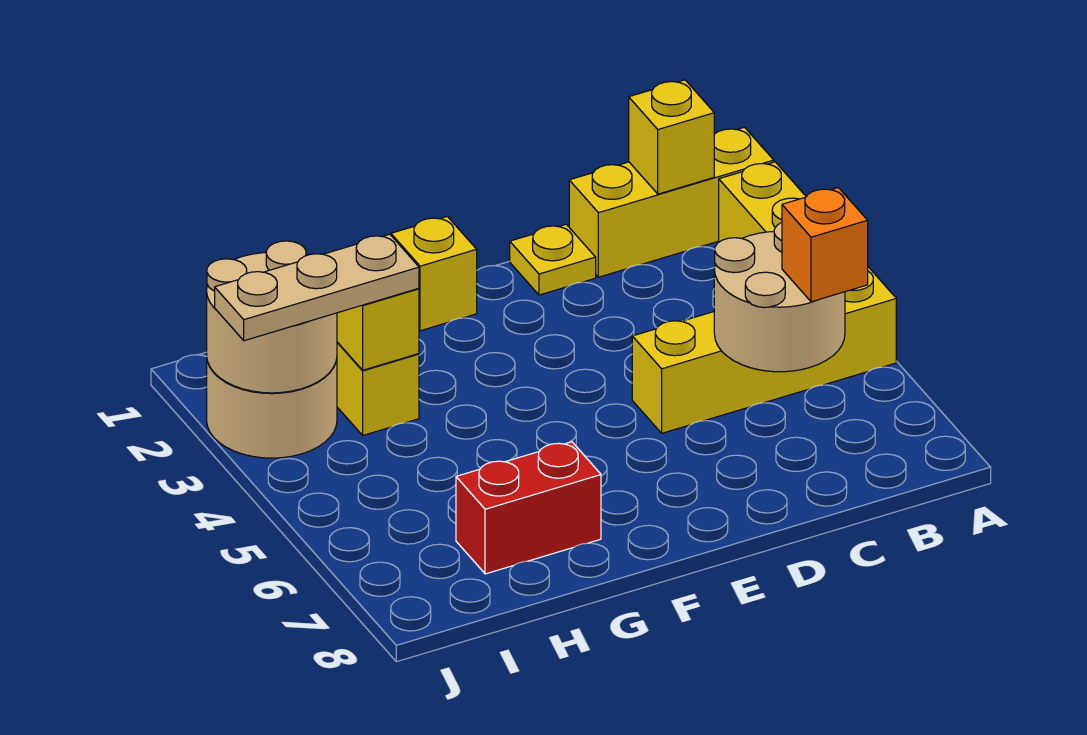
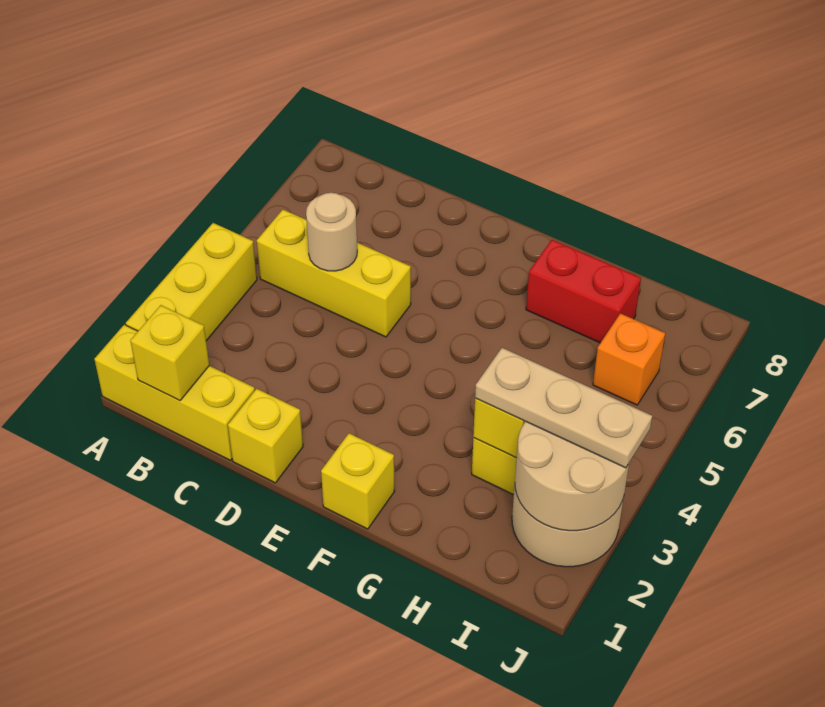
yellow brick A5:D5 level 1 -> yellow brick B5:D5 level 1
tan round brick B5:C6 level 2 -> tan round brick C5 level 2
orange brick B6 level 3 -> orange brick I6 level 1
yellow plate D1 level 1 -> yellow brick D1 level 1

